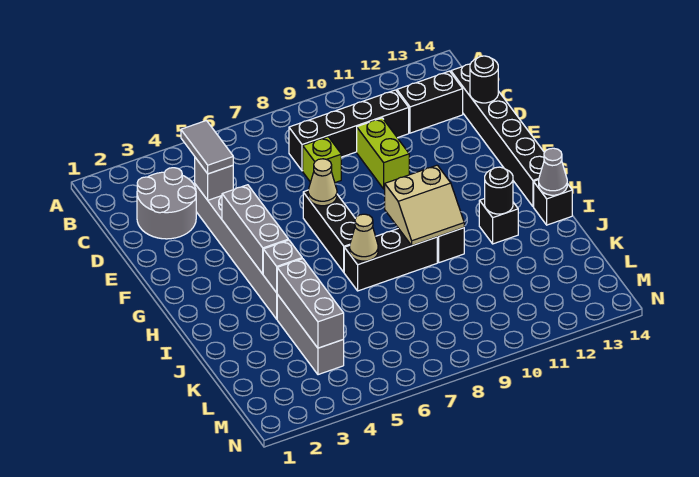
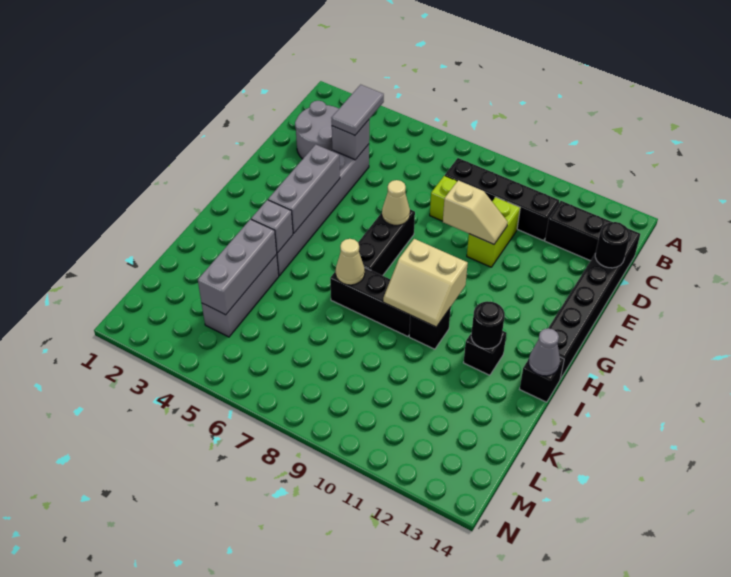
none -> tan slope E9:E10 level 2 top 9

